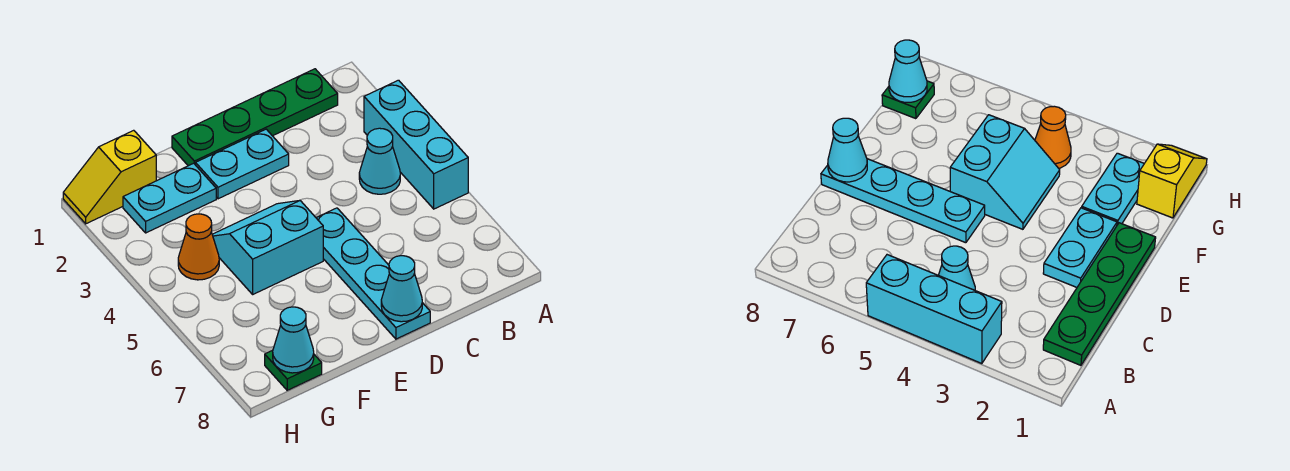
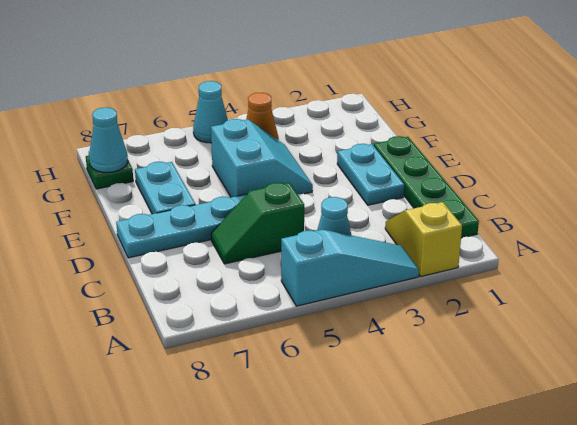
cyan brick A3:A5 level 1 -> cyan slope A3:A5 level 1 top 5
none -> green slope C5:C6 level 1 top 5
cyan cone D8 level 2 -> cyan cone H5 level 1
cyan plate F2:G2 level 1 -> cyan plate E7:F7 level 1
yellow slope G1:H1 level 1 top G -> yellow slope A2:B2 level 1 top A

